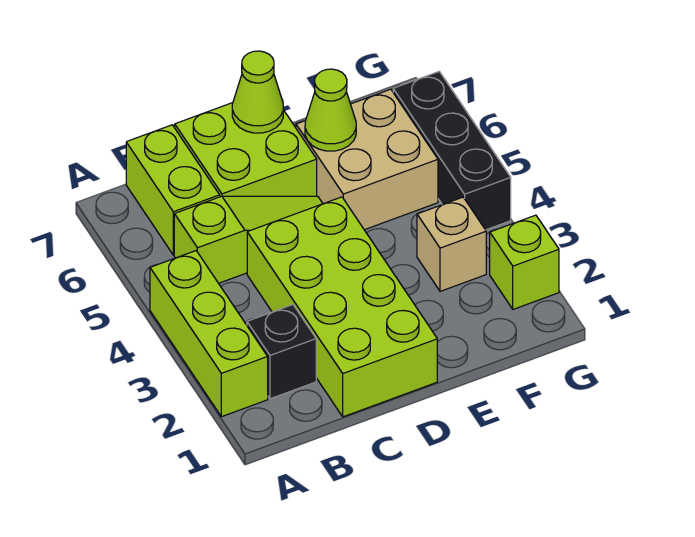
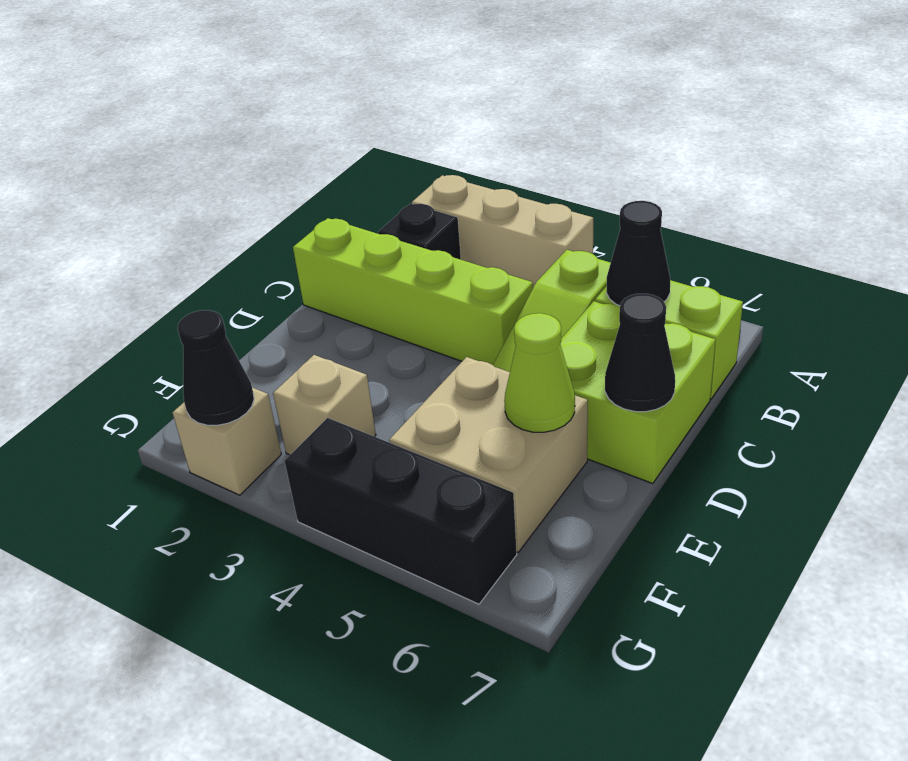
lime brick A2:A4 level 1 -> tan brick A2:A4 level 1
none -> black cone B6 level 2
lime brick C1:D4 level 1 -> lime brick C1:C4 level 1
lime cone D7 level 2 -> black cone D7 level 2
lime brick G2 level 1 -> tan brick G2 level 1
none -> black cone G2 level 2

